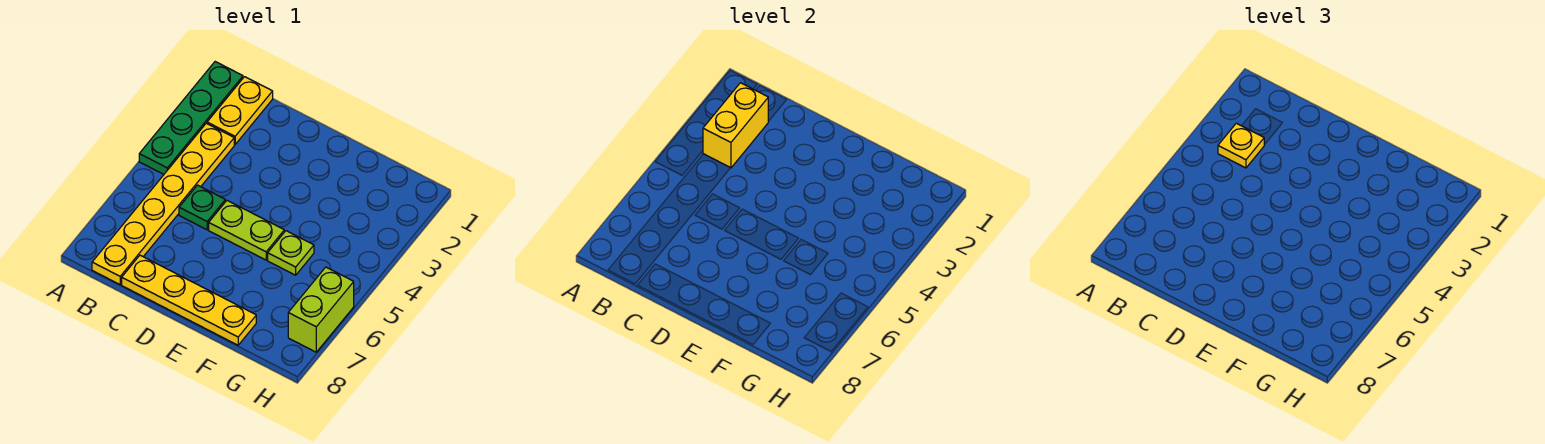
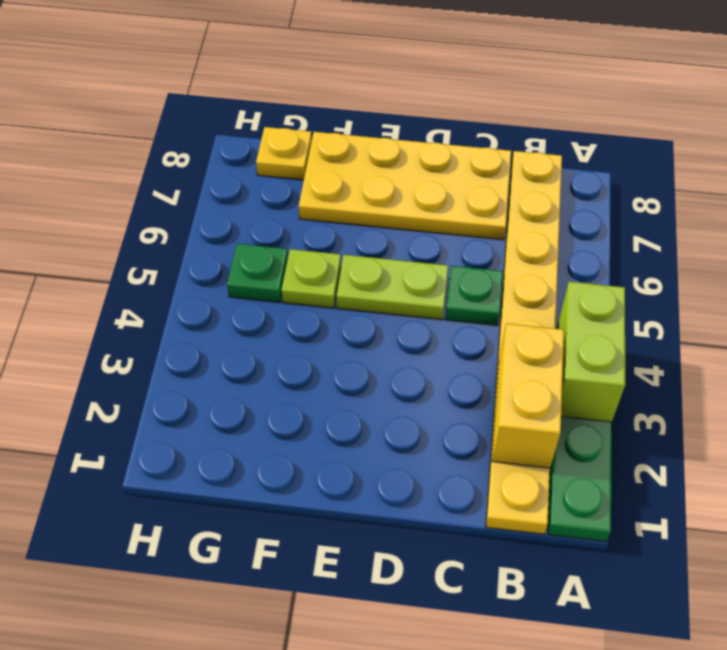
yellow plate B3 level 3 -> yellow plate G8 level 1
yellow plate C8:F8 level 1 -> yellow plate C7:F8 level 1
none -> green plate G5 level 1
lime brick H6:H7 level 1 -> lime brick A3:A4 level 2

